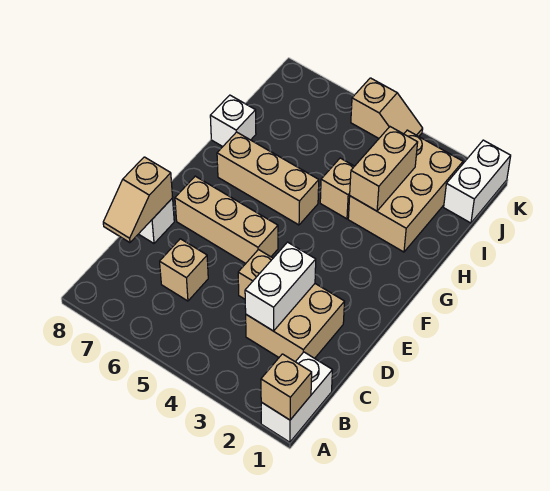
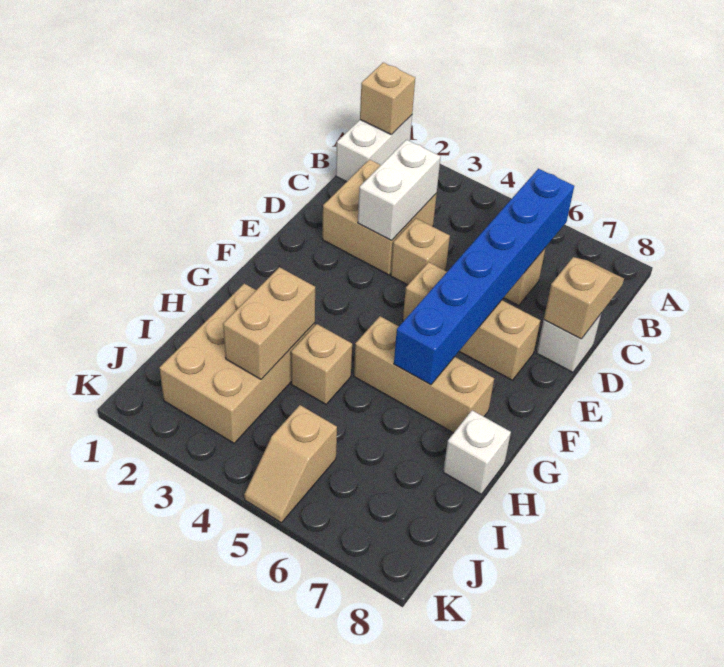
none -> blue brick B6:G6 level 2
white brick J1:K1 level 1 -> none
tan slope K4:K5 level 1 top 5 -> tan slope J5:K5 level 1 top J

